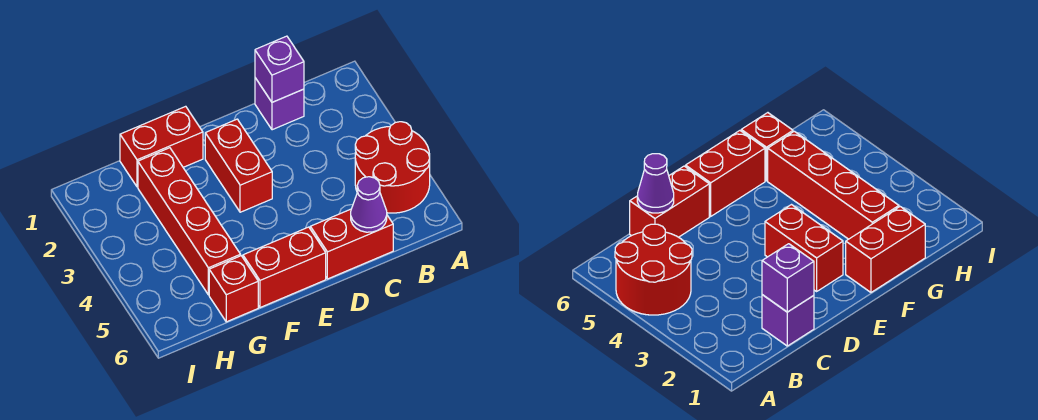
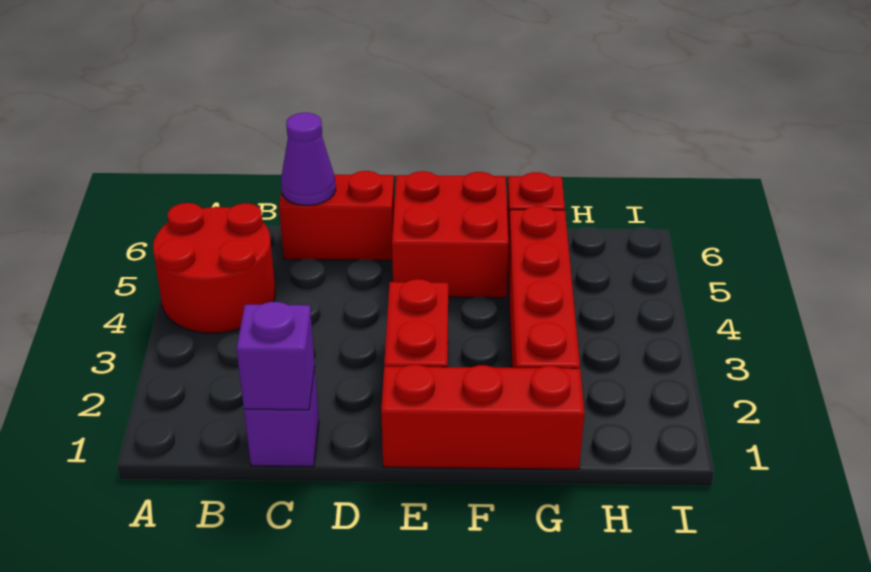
red brick E6:F6 level 1 -> red brick E5:F6 level 1
red brick F1:G1 level 1 -> red brick E1:G1 level 1

